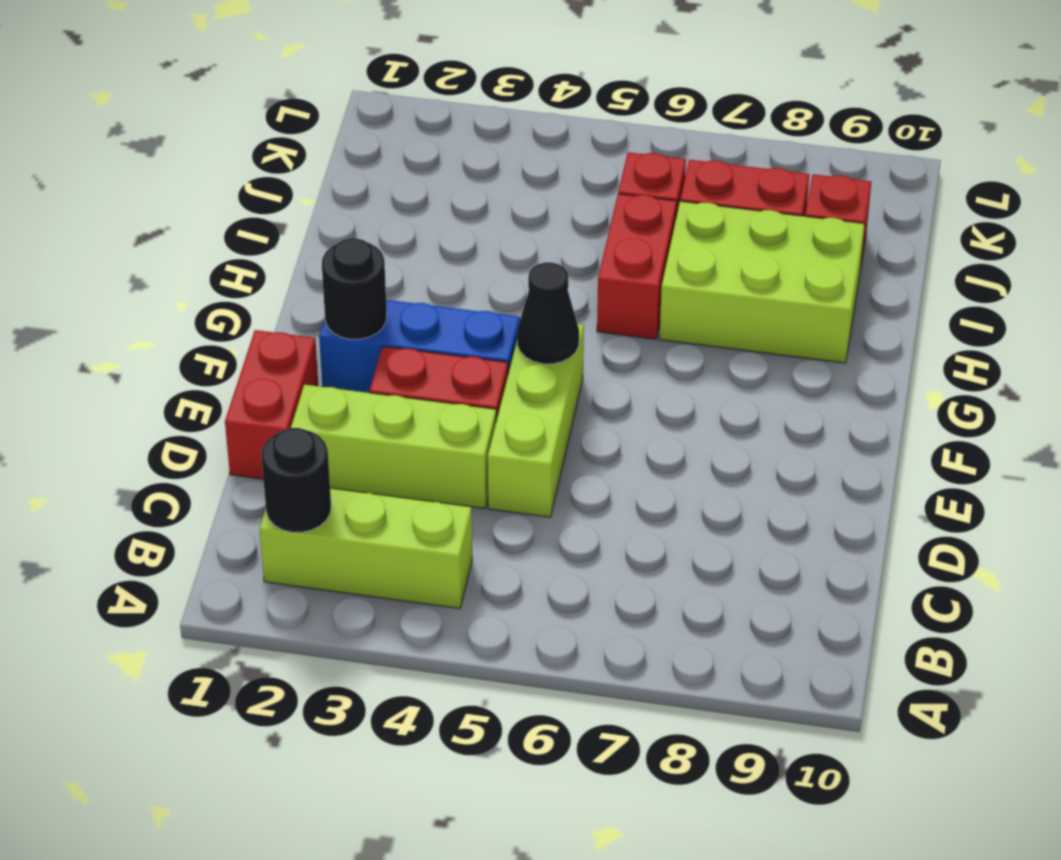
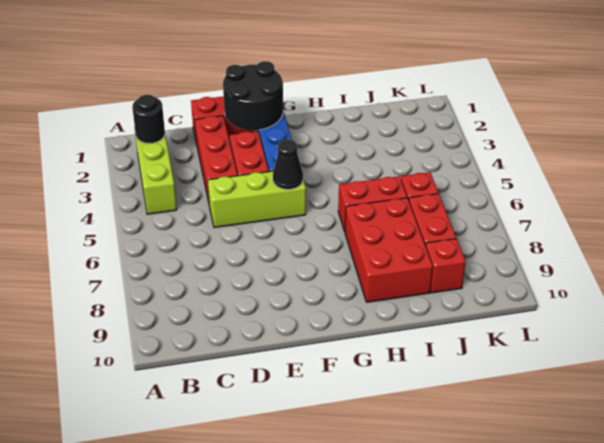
lime brick D2:D4 level 1 -> red brick D2:D4 level 1
black round brick F2 level 2 -> black round brick E1:F2 level 2
lime brick H7:I9 level 1 -> red brick H7:I9 level 1

